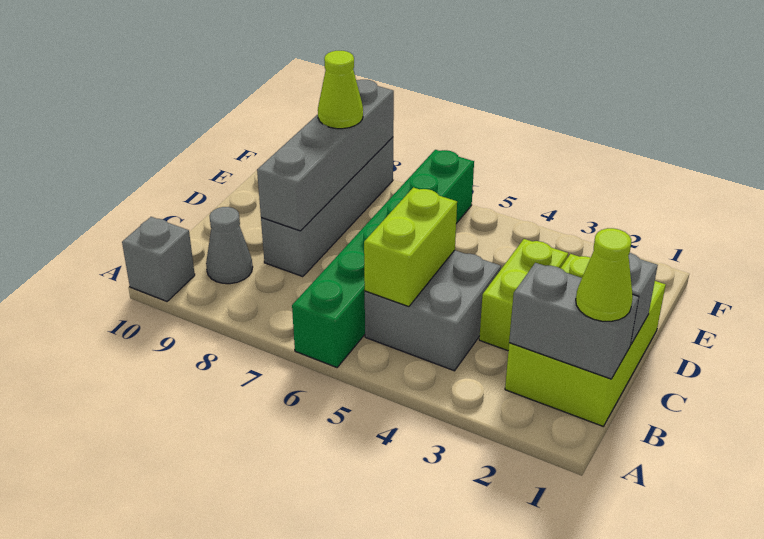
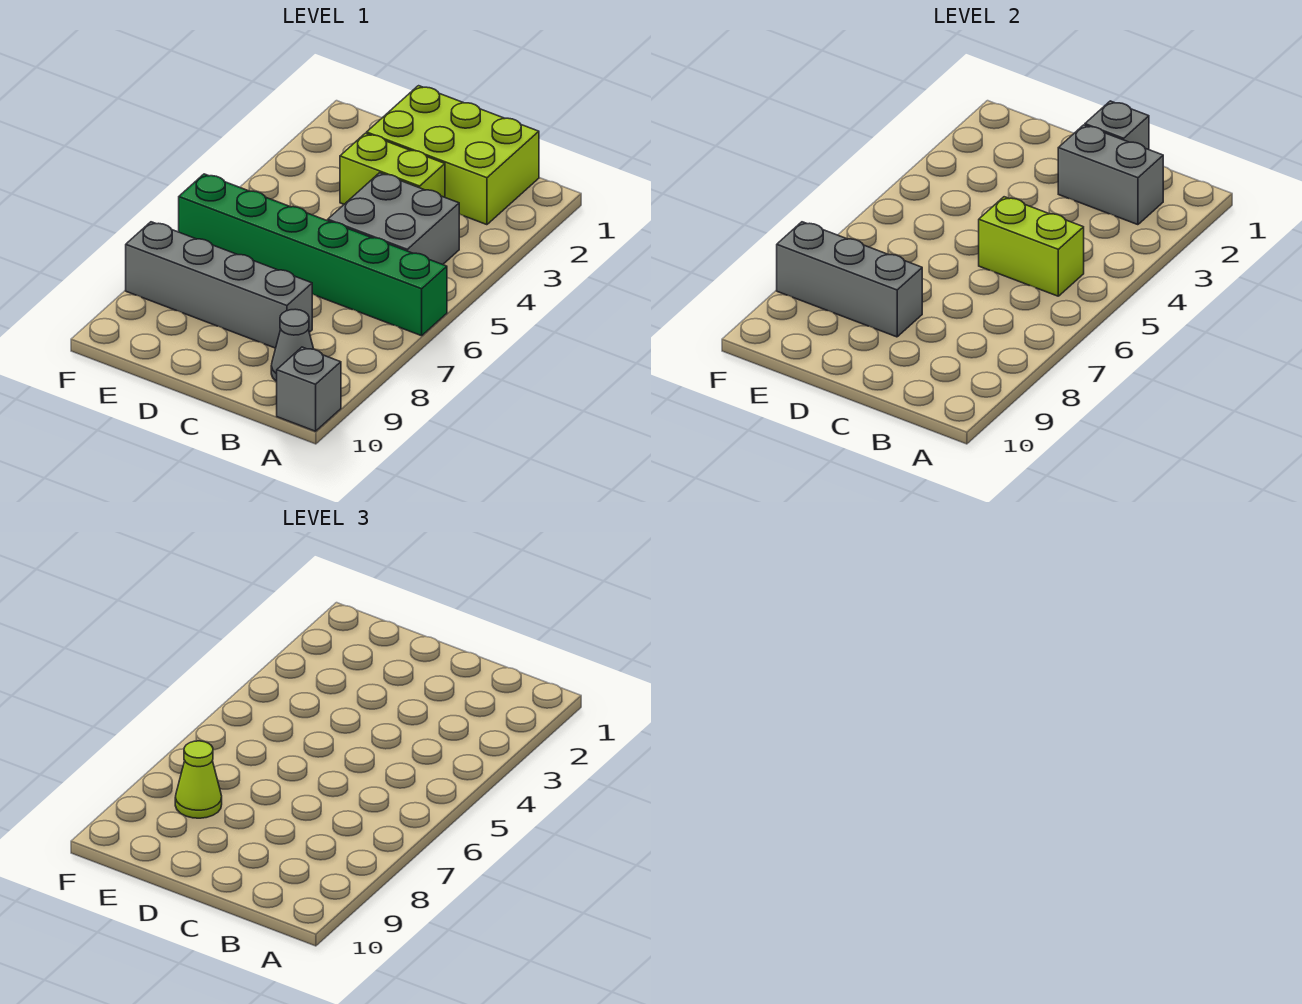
grey brick B1:B2 level 2 -> grey brick B2:C2 level 2
lime cone B1 level 3 -> none
grey brick C8:F8 level 2 -> grey brick D8:F8 level 2

